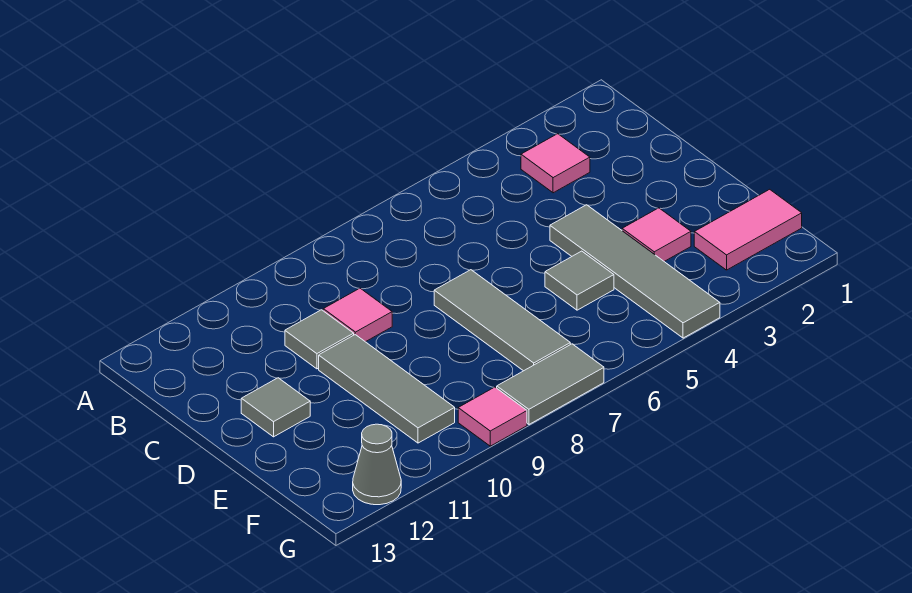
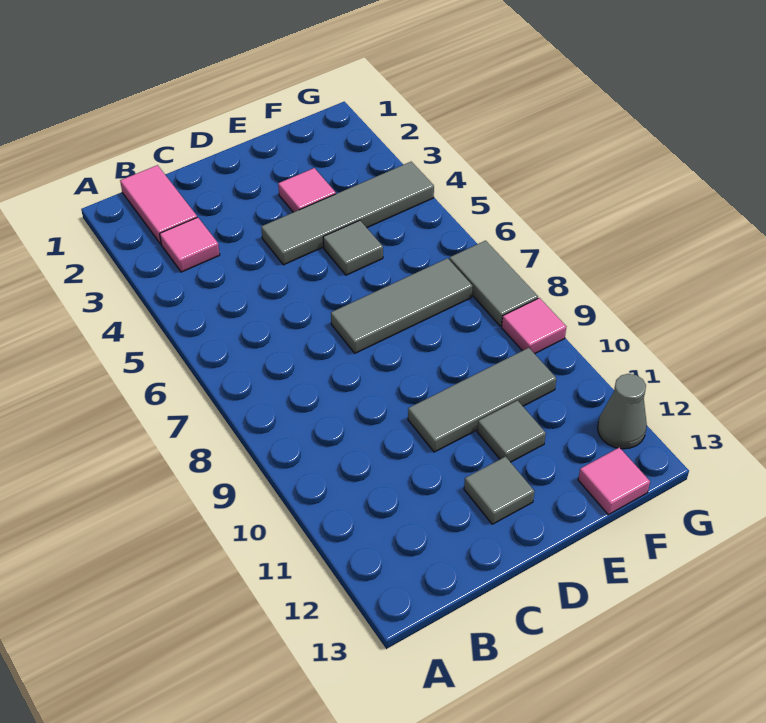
pink tile C9 level 1 -> pink tile F13 level 1
grey tile C10 level 1 -> grey tile E11 level 1
pink tile F1:F2 level 1 -> pink tile B1:B2 level 1

